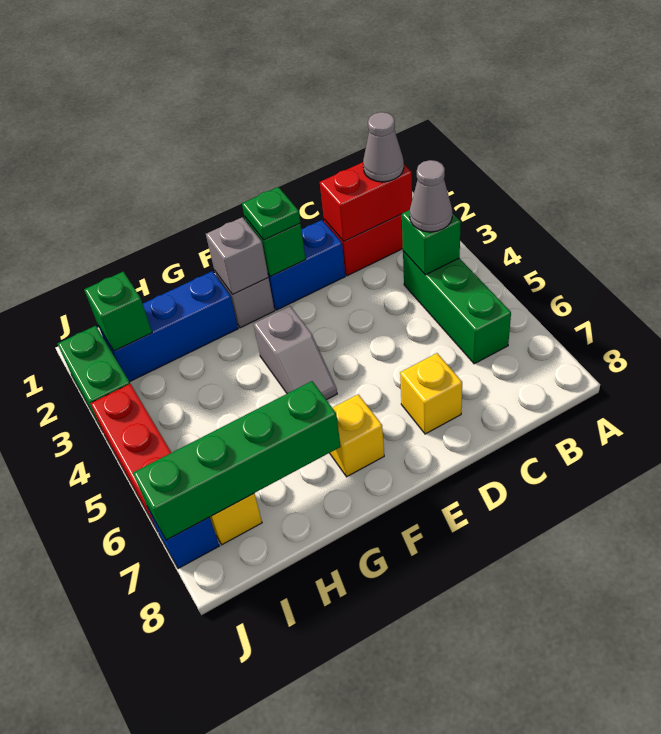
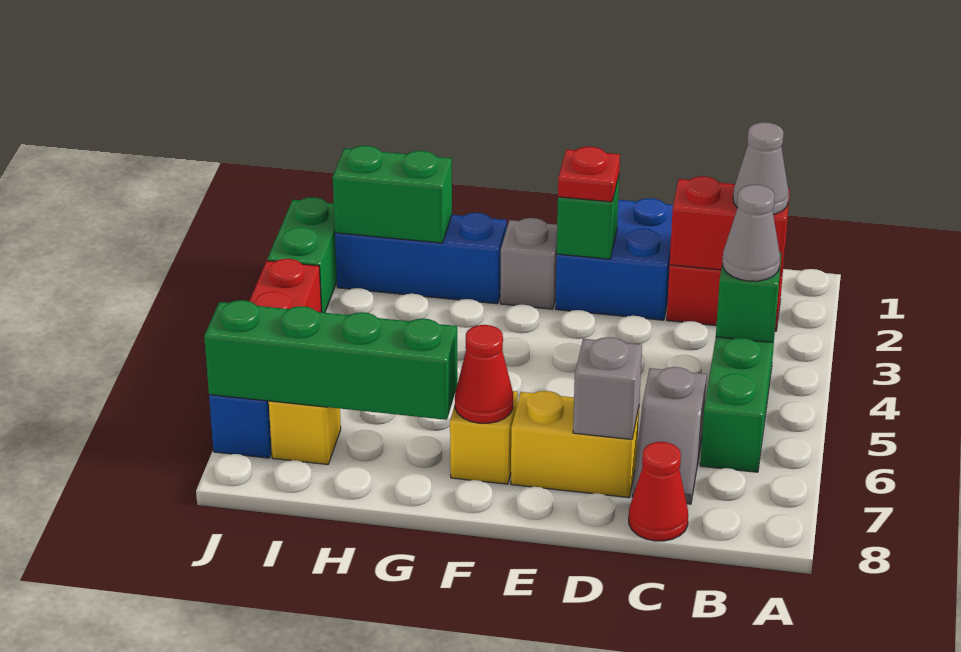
none -> red cone C8 level 1
blue brick D2:E2 level 1 -> blue brick D1:E2 level 1
yellow brick D7 level 1 -> yellow brick D7:E7 level 1
green plate E2 level 3 -> red plate E2 level 3
grey brick F2 level 2 -> grey brick D7 level 2
grey slope F4:F5 level 1 top 4 -> grey slope C6:C7 level 1 top 6
none -> red cone F7 level 2
green brick I2 level 2 -> green brick H2:I2 level 2

